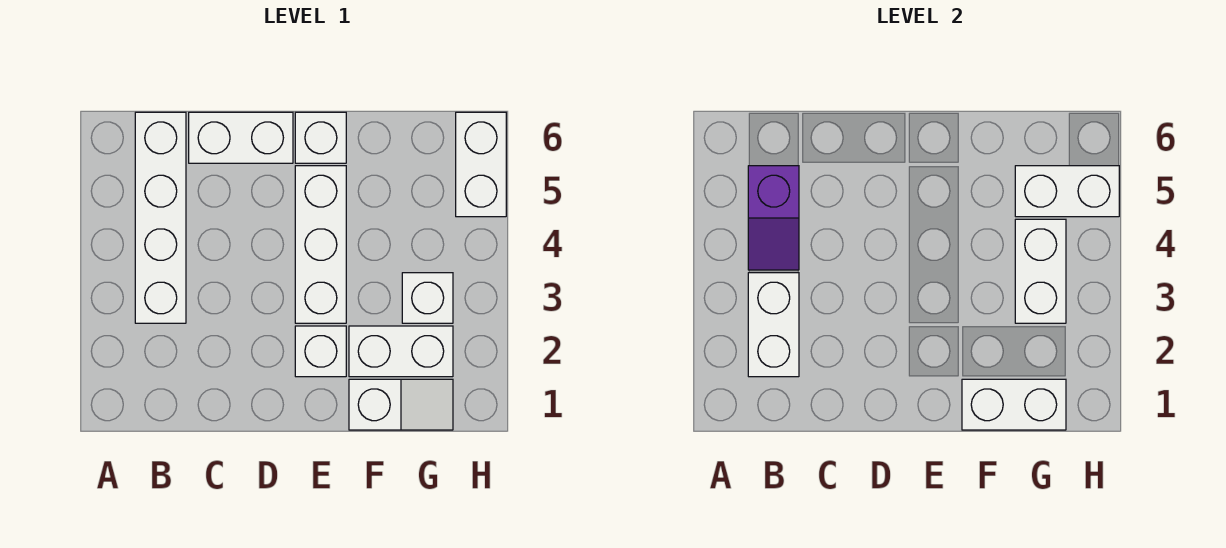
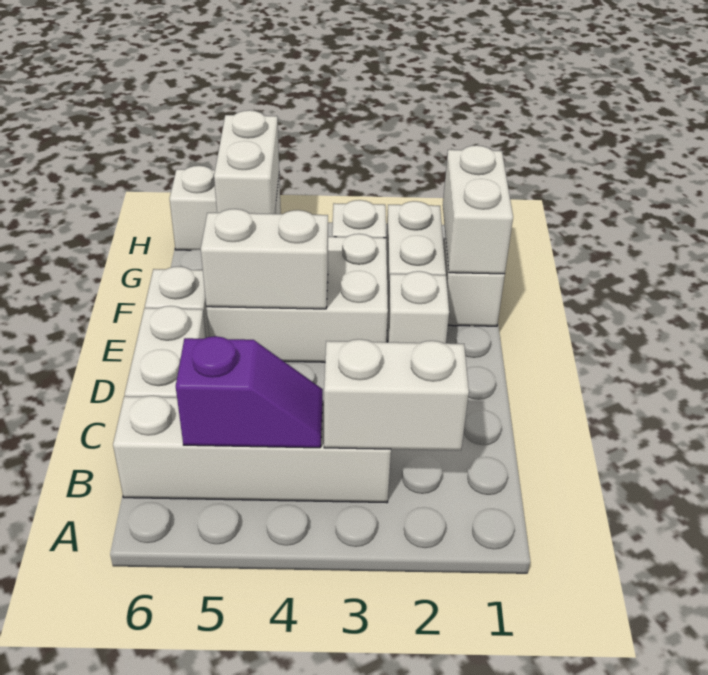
white brick E3:E5 level 1 -> white brick E3:F5 level 1
white brick G3:G4 level 2 -> white brick E4:E5 level 2

